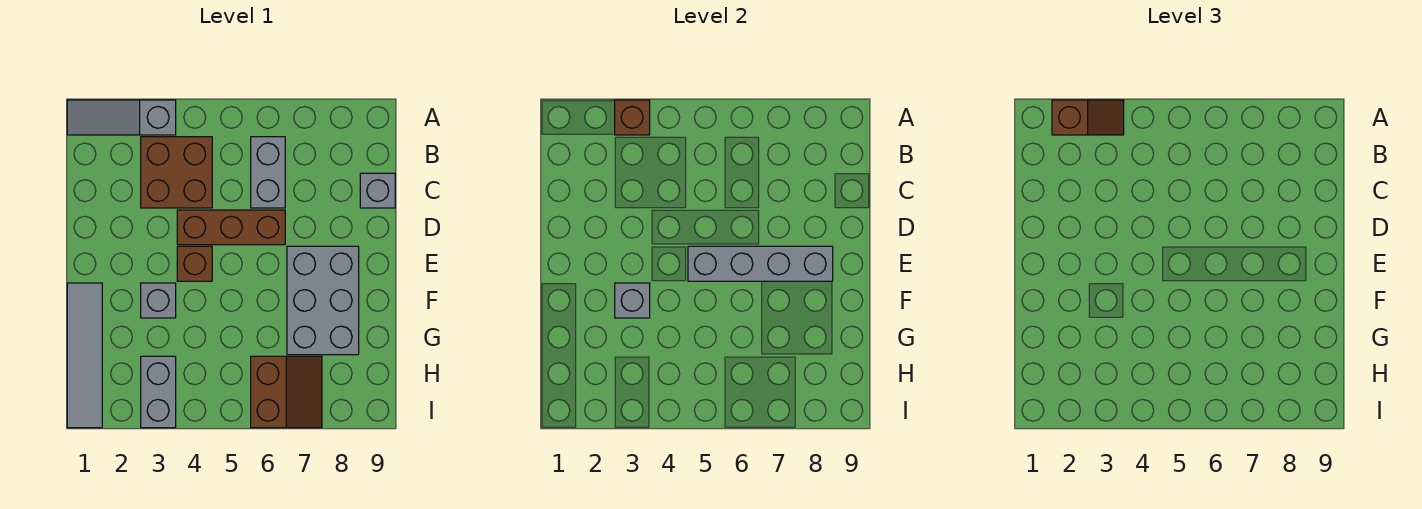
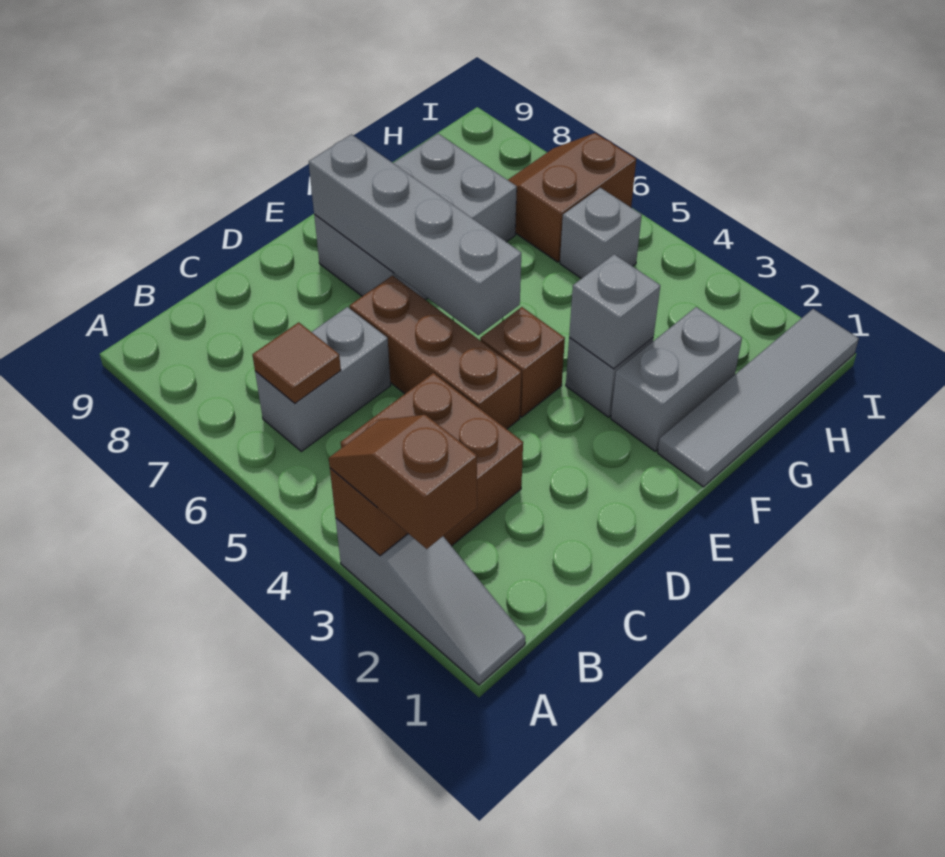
none -> brown tile B6 level 2
grey brick C9 level 1 -> grey brick H5 level 1
grey brick H3:I3 level 1 -> grey brick F2:G2 level 1

